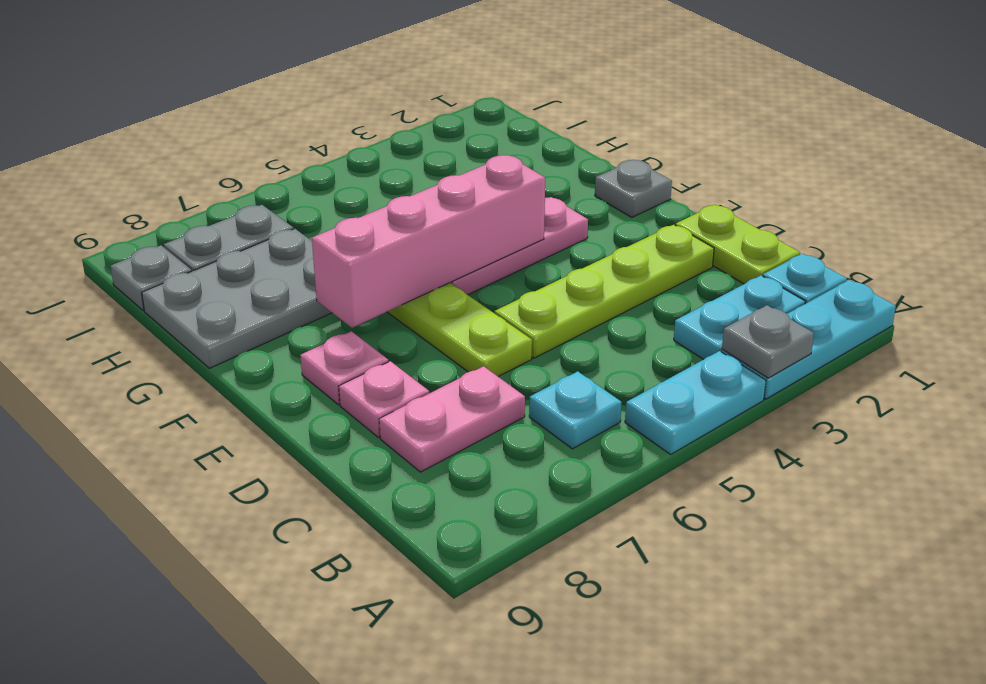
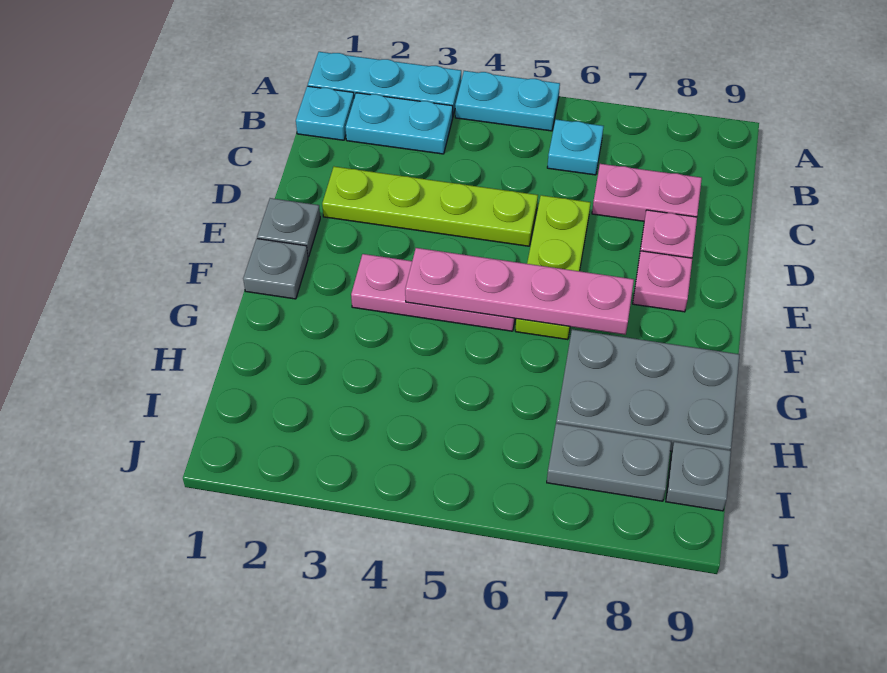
grey plate A3 level 2 -> grey plate E1 level 1
lime plate C1:D1 level 1 -> none
pink brick F4:F7 level 2 -> pink plate F4:F7 level 2

